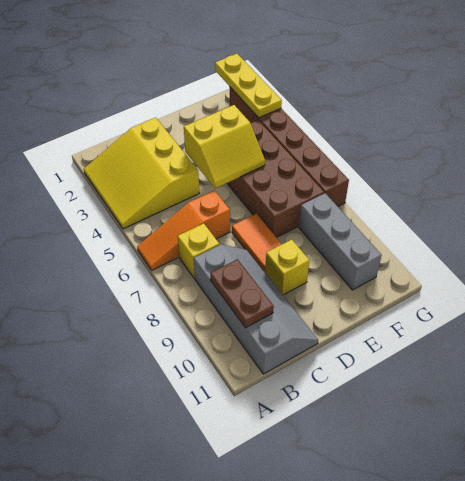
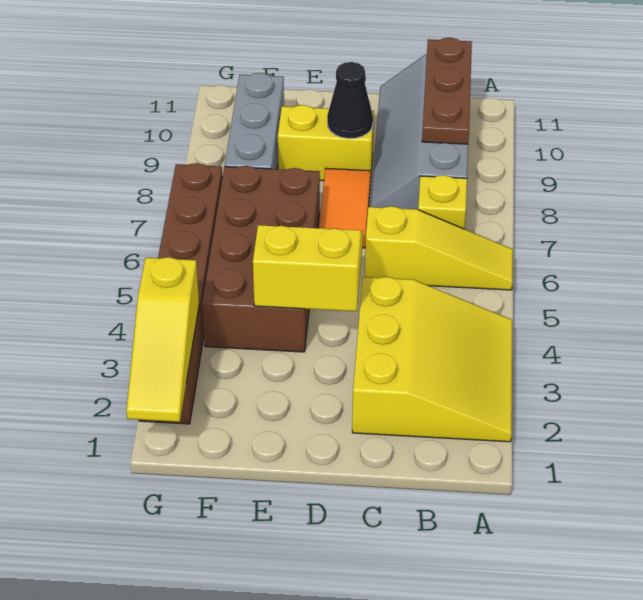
orange slope A6:C6 level 1 top C -> yellow slope A6:C6 level 1 top C
brown plate B9:B10 level 2 -> brown plate B9:B11 level 2
yellow brick D9 level 1 -> yellow brick D9:E9 level 1
none -> black cone D9 level 2
yellow plate G1:G3 level 2 -> yellow slope G1:G3 level 2 top 3

